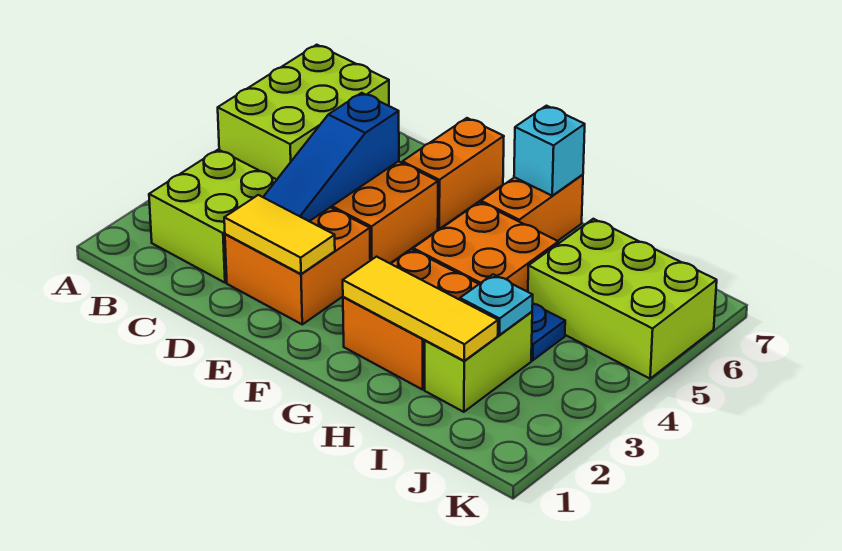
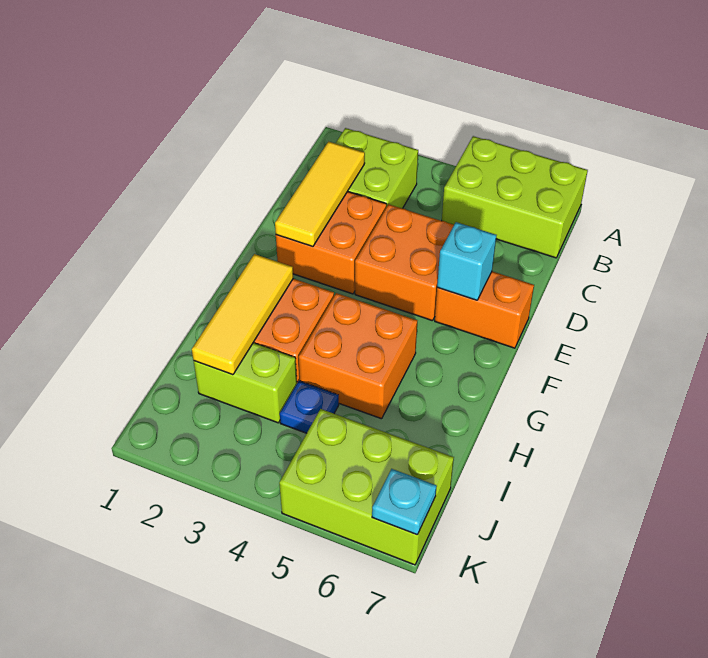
yellow tile D2:E2 level 2 -> yellow tile C2:E2 level 2
blue slope D3:D5 level 2 top 5 -> none
orange brick G6:G7 level 1 -> none
cyan brick G7 level 2 -> cyan brick E6 level 2
cyan plate I3 level 2 -> cyan plate K7 level 2
lime brick I5:K6 level 1 -> lime brick J5:K7 level 1

